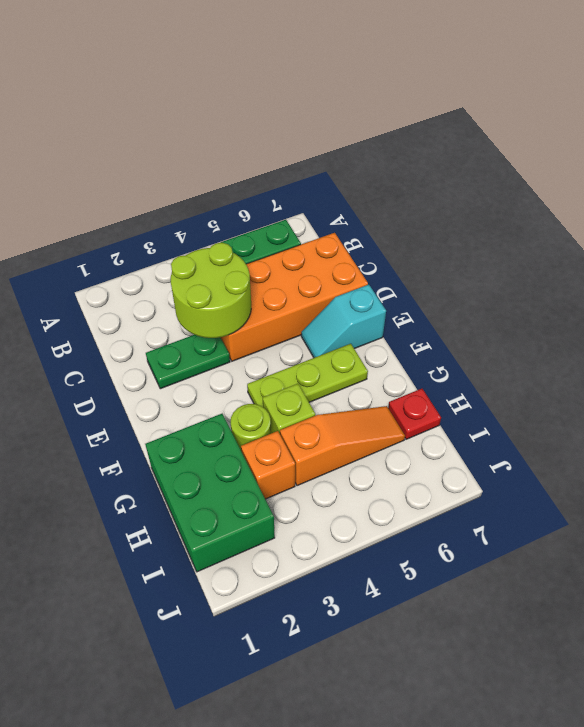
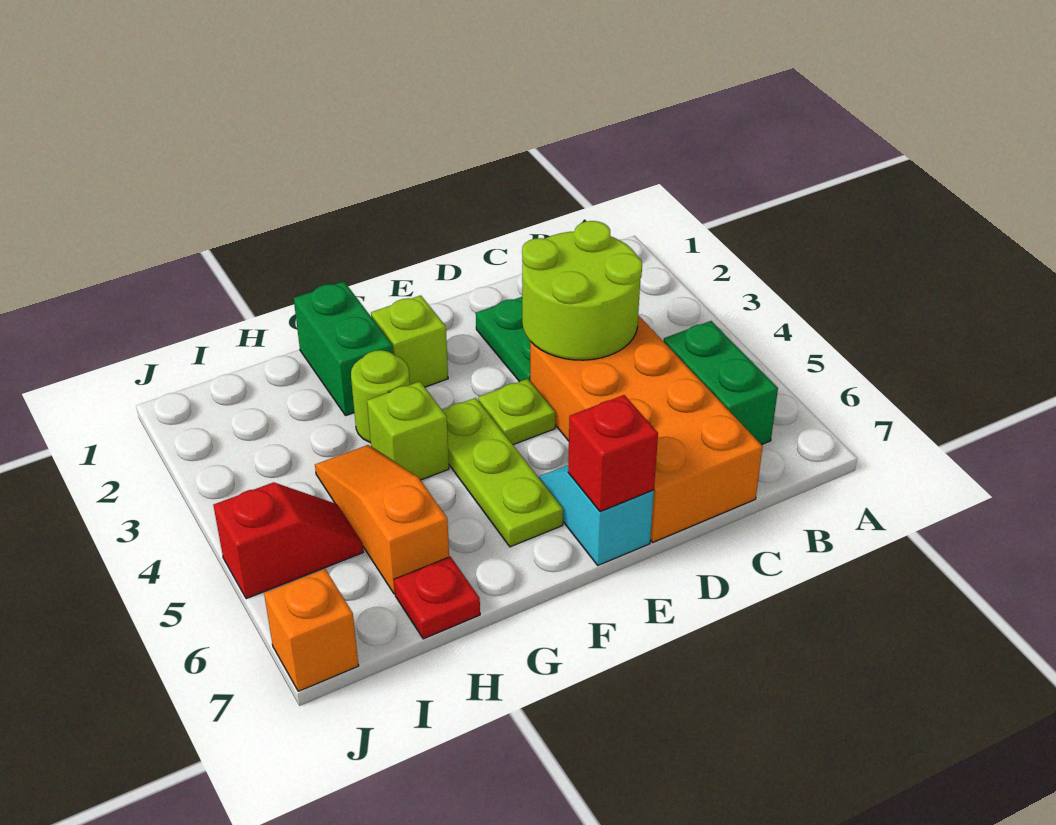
none -> lime plate E4 level 1
none -> red brick E7 level 2
none -> lime brick F2 level 1
green brick G1:I2 level 1 -> green brick G1:G2 level 1
orange brick H3 level 1 -> orange brick J7 level 1
orange slope H4:H6 level 1 top 4 -> orange slope H4:H6 level 1 top 6
none -> red slope I5:J5 level 1 top J

